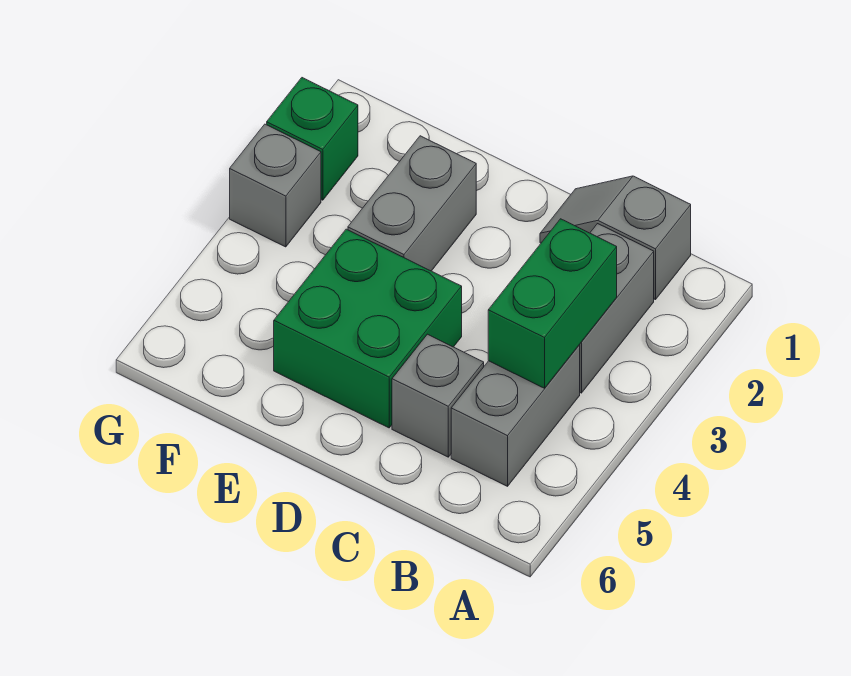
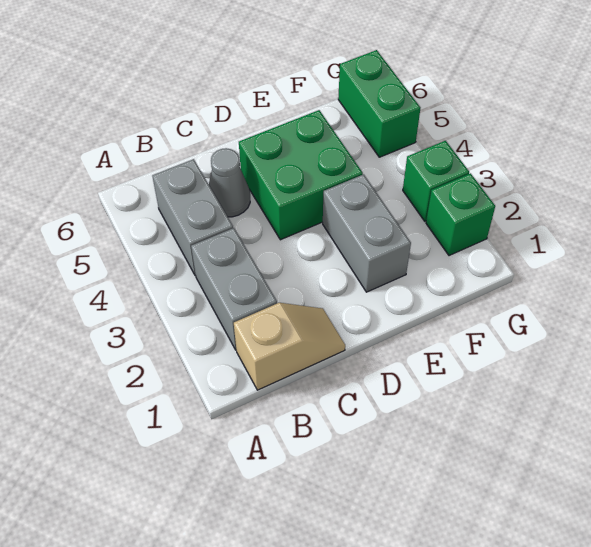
grey slope B1:C1 level 1 top B -> tan slope B1:C1 level 1 top B
green brick B3:B4 level 2 -> green brick G5:G6 level 1
grey brick C5 level 1 -> grey cone C5 level 1
grey brick G3 level 1 -> green brick G3 level 1

